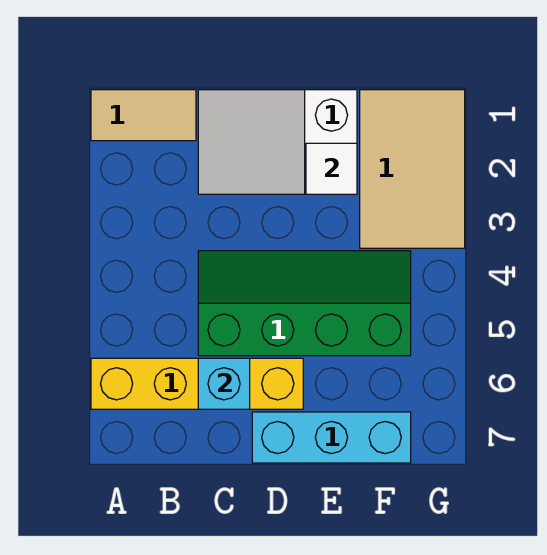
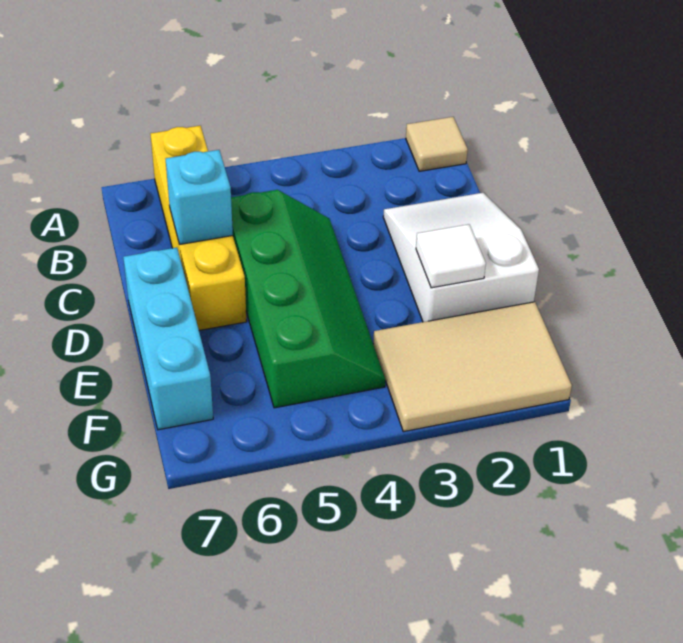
tan tile A1:B1 level 1 -> tan tile A1 level 1

